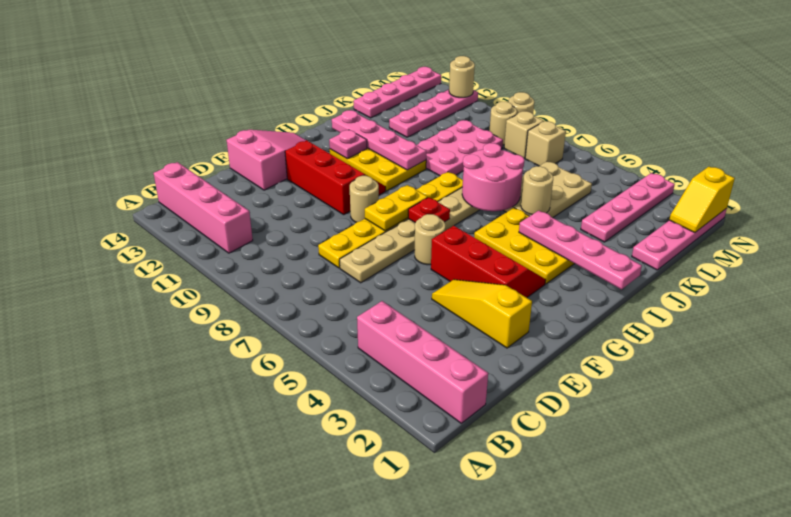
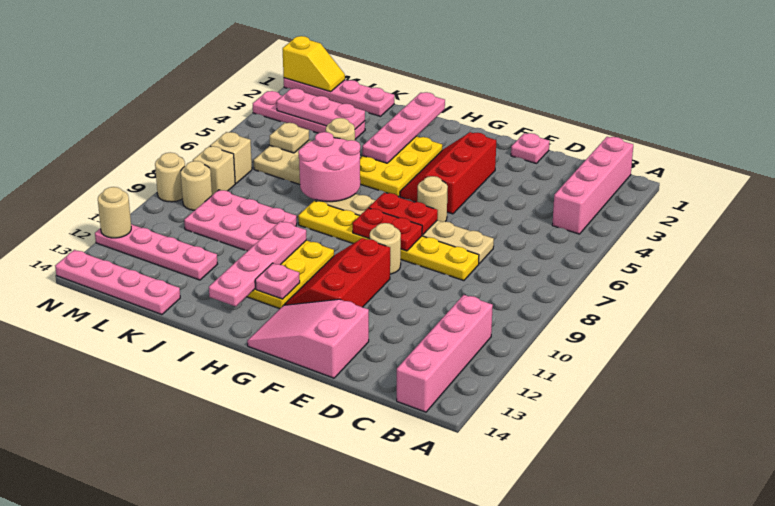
none -> pink plate E1 level 1
yellow slope E2:E4 level 1 top 2 -> none
yellow plate F8:G8 level 2 -> red plate F8:G8 level 2
red plate G7 level 2 -> red plate F7:G7 level 2
none -> pink plate K3:M3 level 2
none -> tan plate L5 level 2

